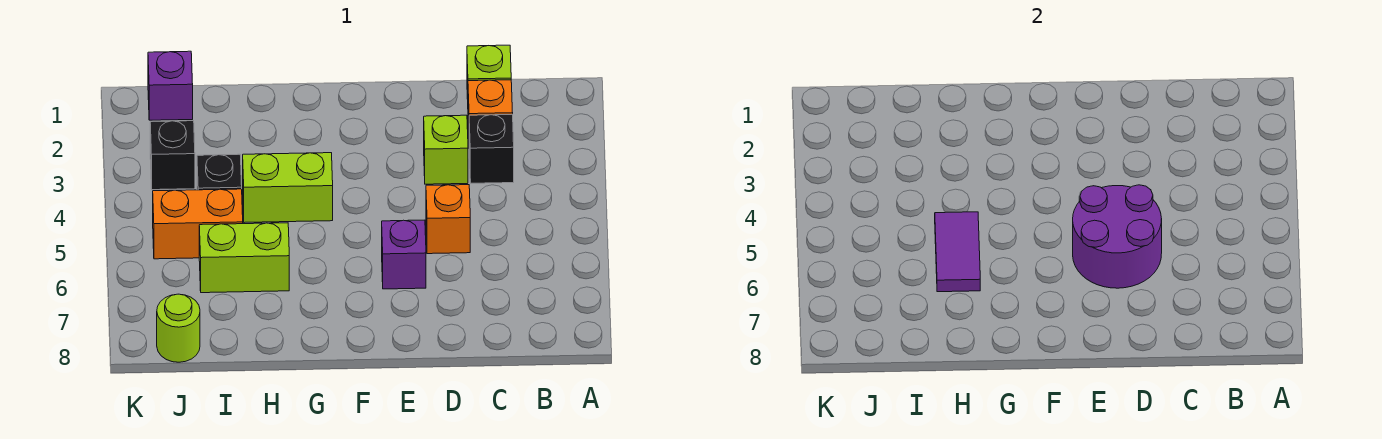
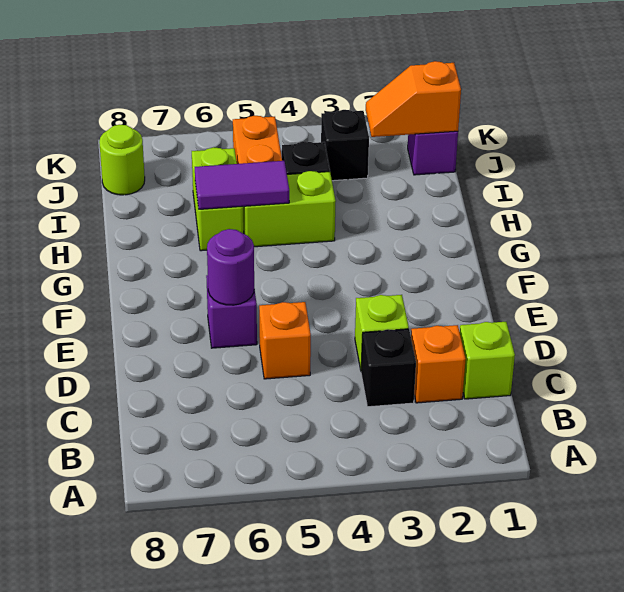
purple round brick D5:E6 level 2 -> purple round brick E6 level 2
lime brick G4:H4 level 1 -> lime brick H4:H5 level 1
none -> orange slope J1:J2 level 2 top 1

